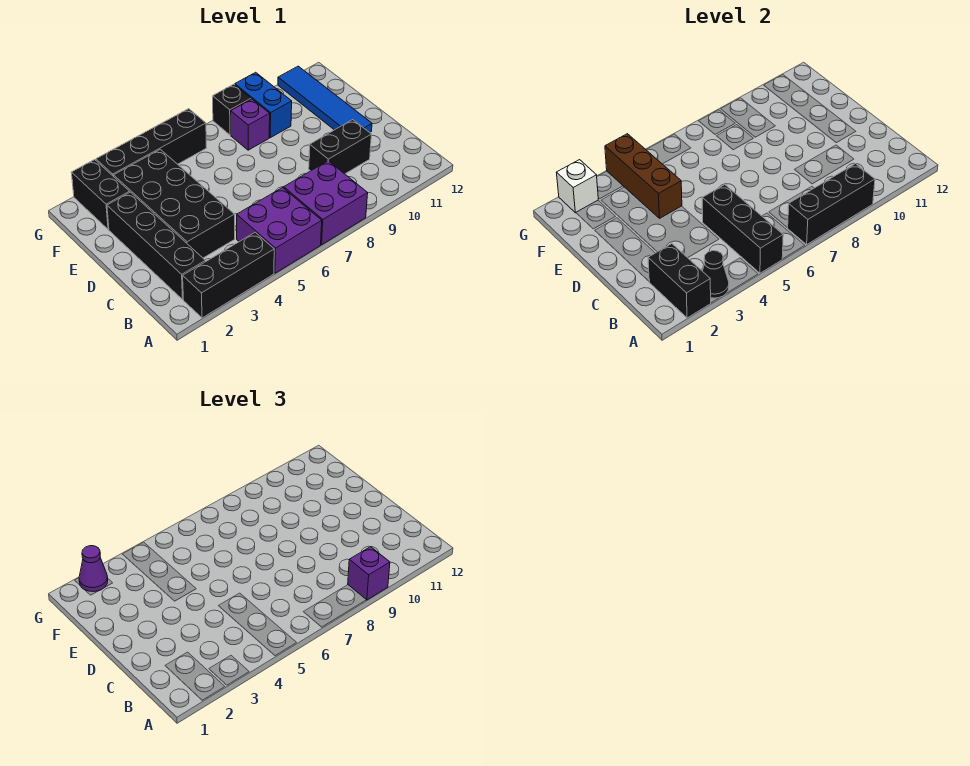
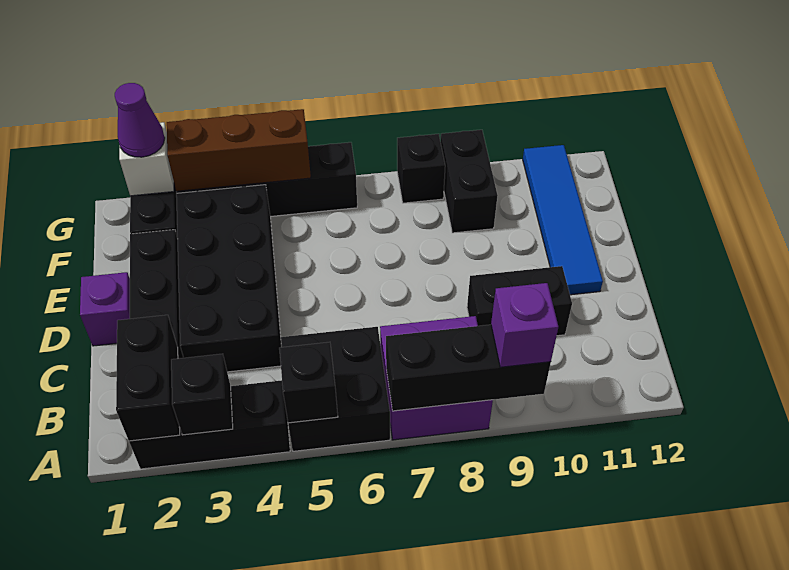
black cone A3 level 2 -> black brick A3 level 2
purple brick A5:B6 level 1 -> black brick A5:B6 level 1
black brick A5:C5 level 2 -> black brick A5 level 2
brown brick E4:G4 level 2 -> brown brick G3:G5 level 2
purple brick F8 level 1 -> purple brick D1 level 1
blue brick F9:G9 level 1 -> black brick F9:G9 level 1

